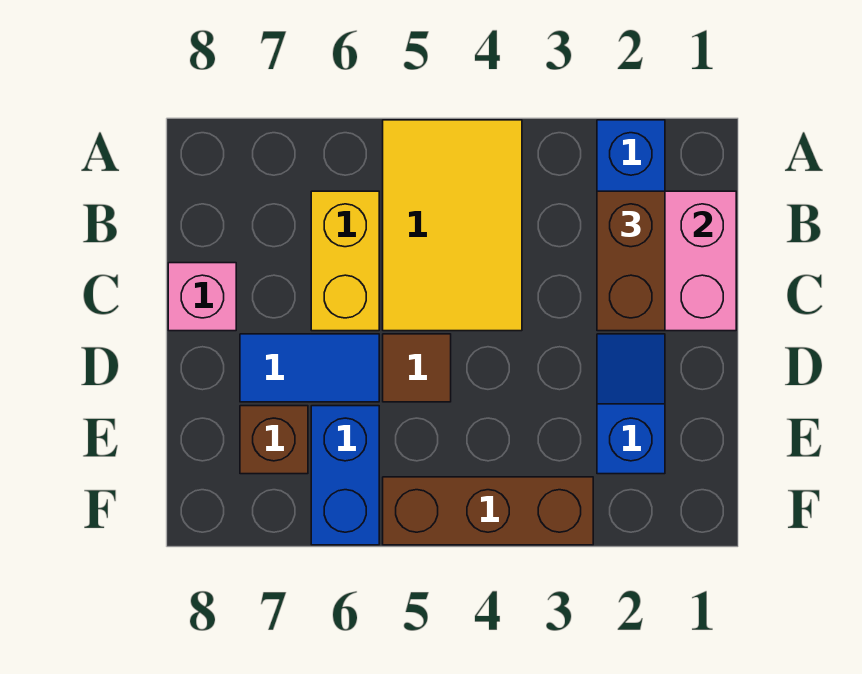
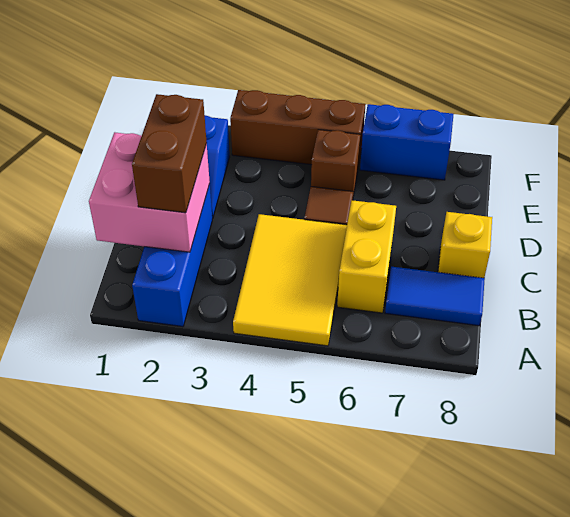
pink brick C8 level 1 -> yellow brick C8 level 1
blue tile D6:D7 level 1 -> blue tile B7:B8 level 1
blue brick E6:F6 level 1 -> blue brick F6:F7 level 1
brown brick E7 level 1 -> brown brick E5 level 1

